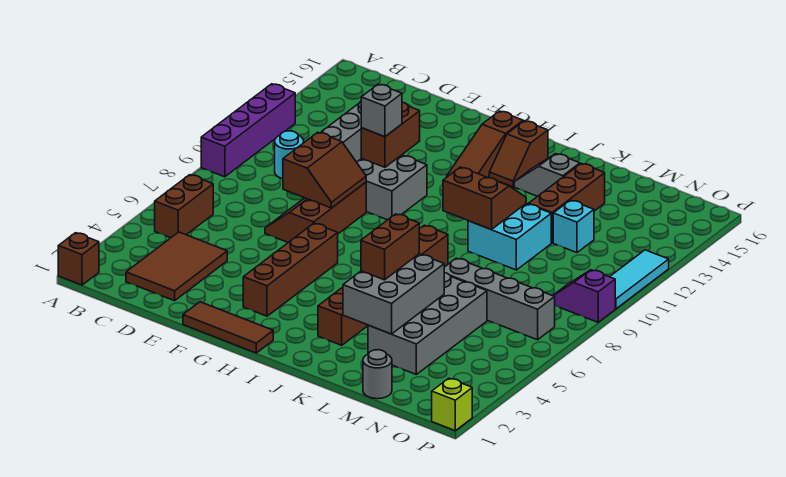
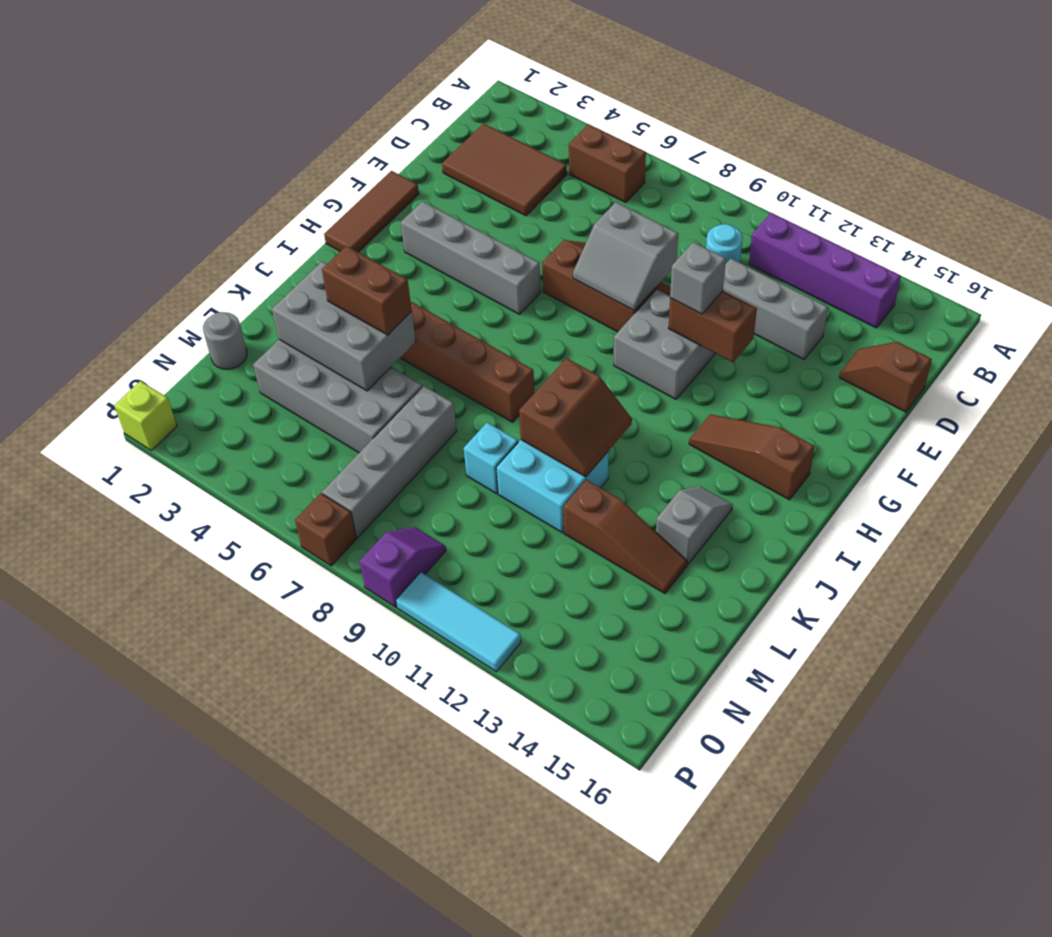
brown brick A1 level 1 -> brown brick P7 level 1
purple brick A9:A12 level 1 -> purple brick B11:B14 level 1
brown slope E8:F9 level 2 top E -> grey slope E8:F9 level 2 top E
brown brick G3:G6 level 1 -> grey brick G3:G6 level 1
brown slope I14:I15 level 1 top 15 -> brown slope D15:D16 level 1 top 16
brown brick L12:L14 level 1 -> brown slope L12:L14 level 1 top 12
cyan brick M12 level 1 -> cyan brick L9 level 1

